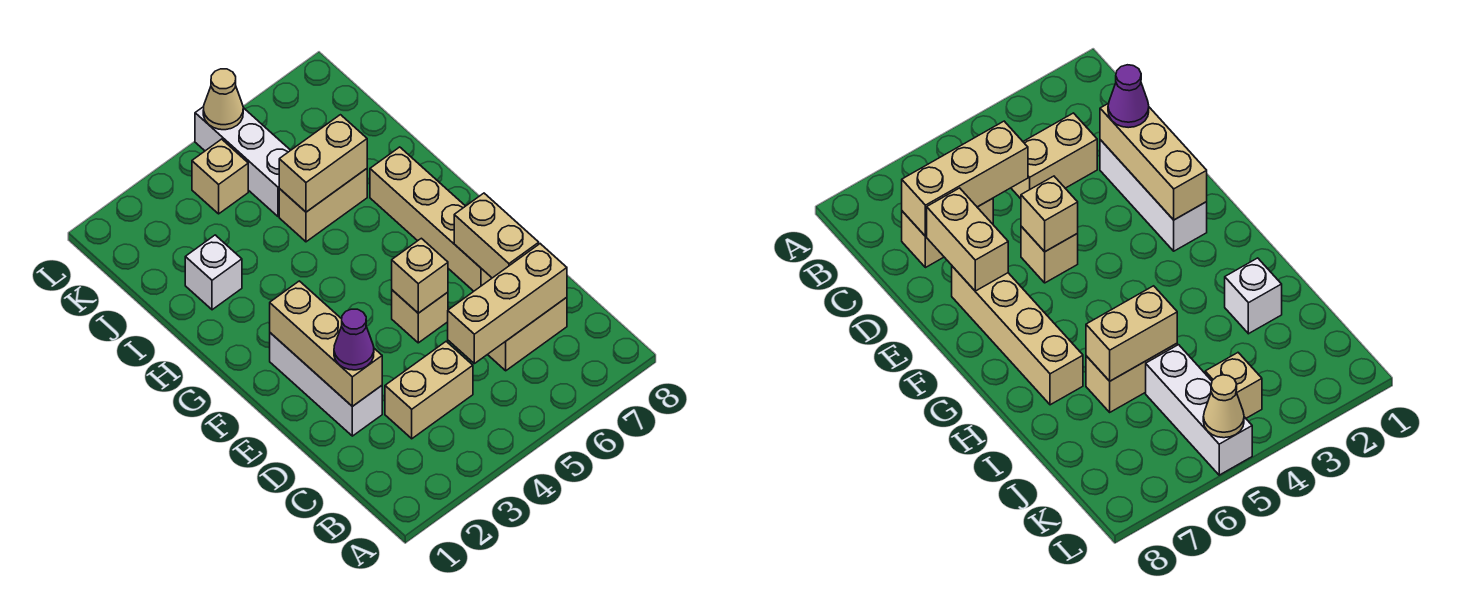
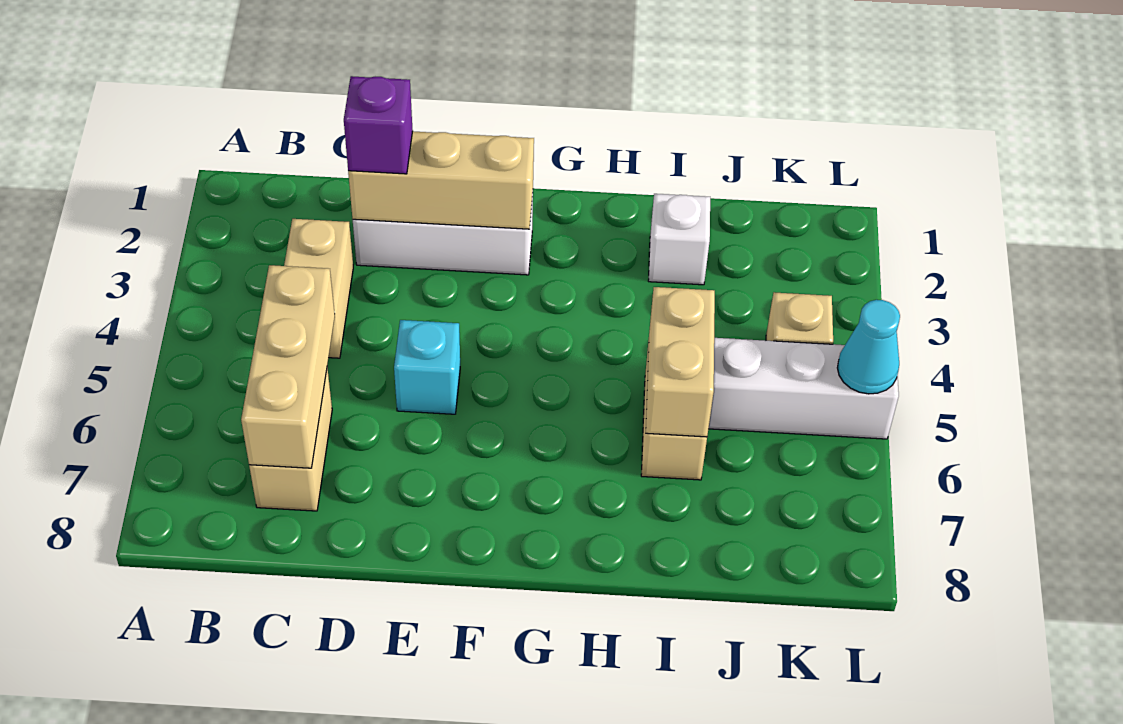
purple cone D2 level 3 -> purple brick D2 level 3
tan brick D7:E7 level 2 -> none
tan brick E5 level 1 -> cyan brick E5 level 1
tan brick E5 level 2 -> none
tan brick E7:H7 level 1 -> none
tan cone L5 level 2 -> cyan cone L5 level 2

